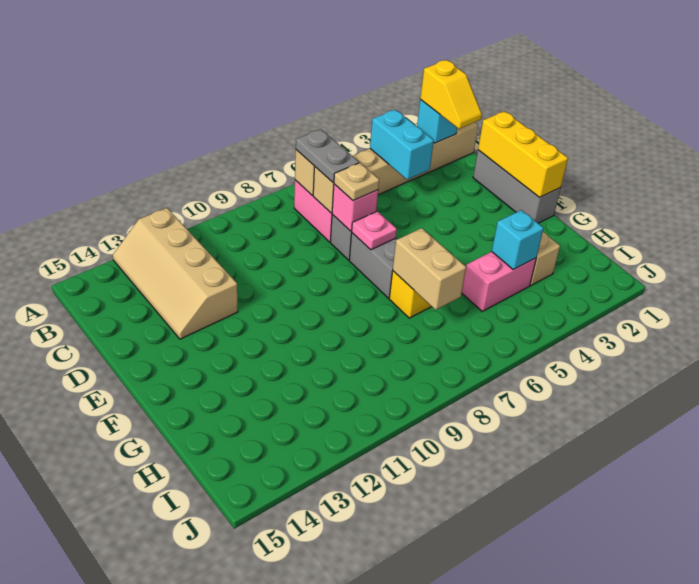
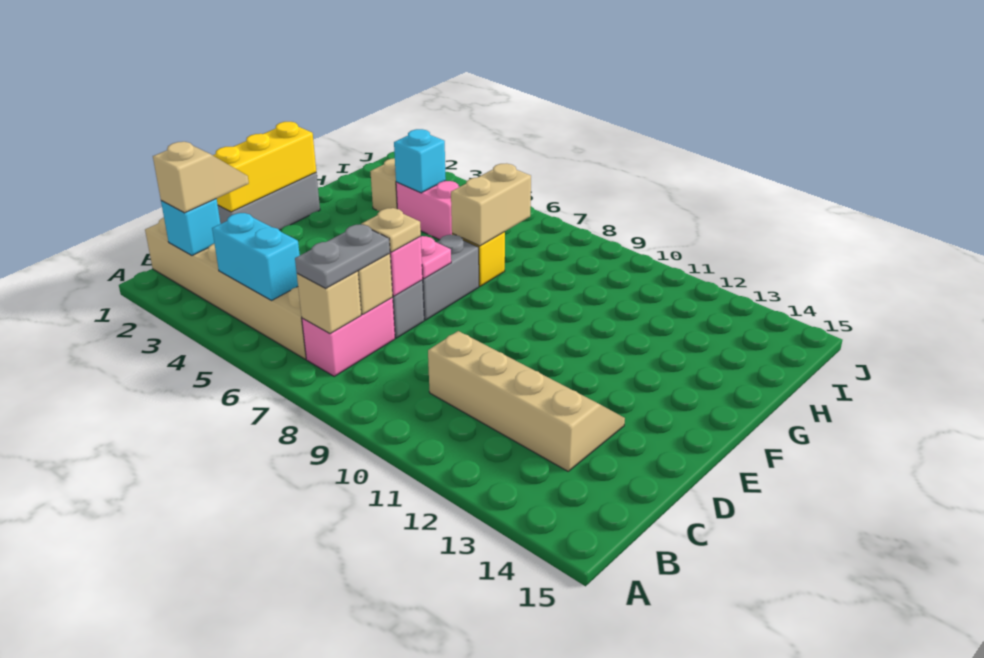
tan slope A12:D13 level 1 top 12 -> tan slope C10:D13 level 1 top C
yellow slope B2:C2 level 3 top B -> tan slope B2:C2 level 3 top B
cyan brick B4:C4 level 2 -> cyan brick B4:B5 level 2

